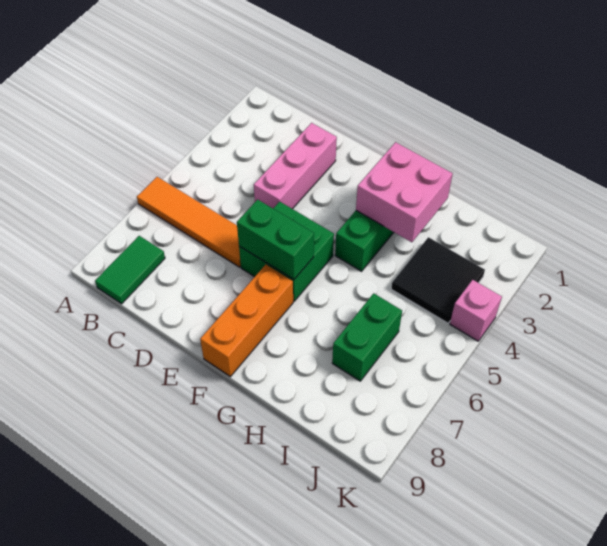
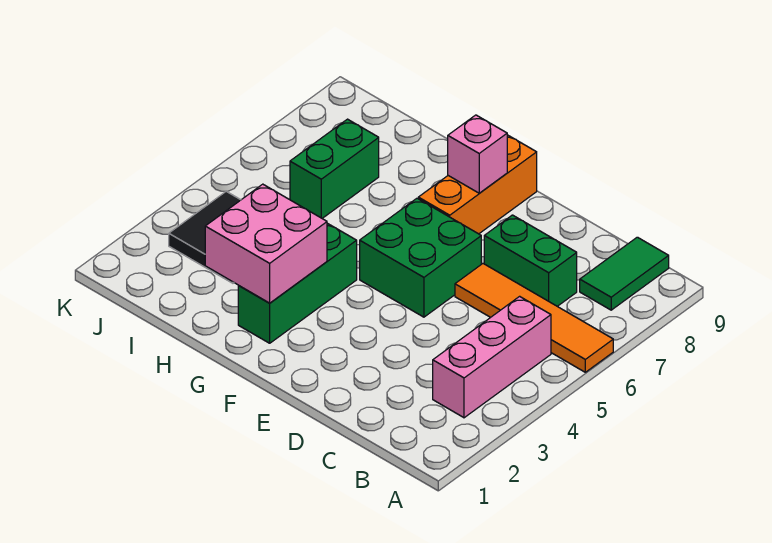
pink brick D2:D4 level 1 -> pink brick B3:B5 level 1
green brick E6:F6 level 2 -> green brick C7:D7 level 1
pink brick K4 level 1 -> pink brick F8 level 2

